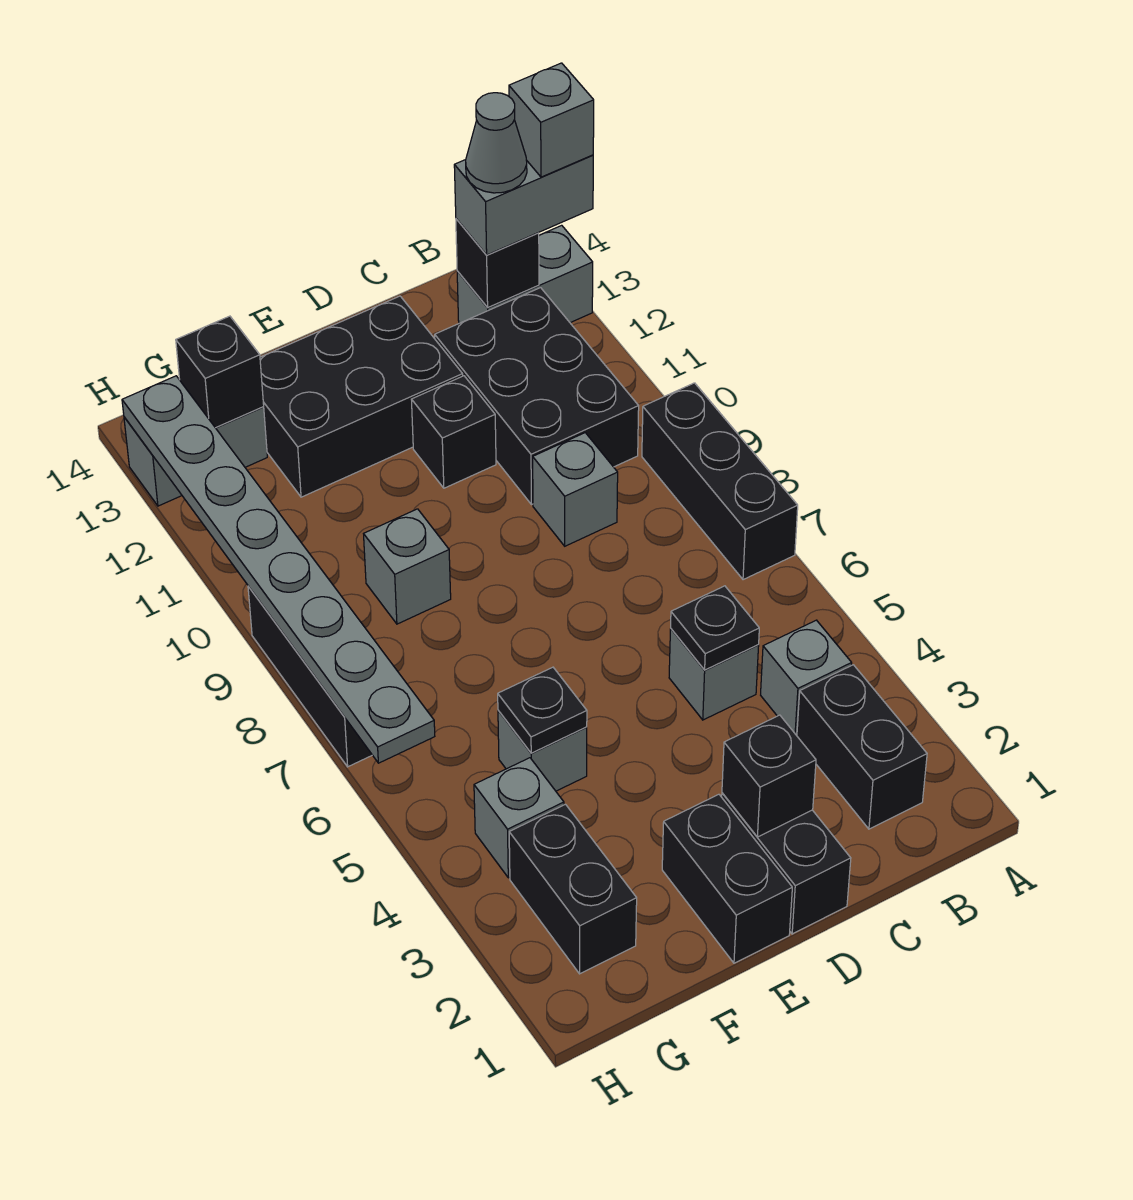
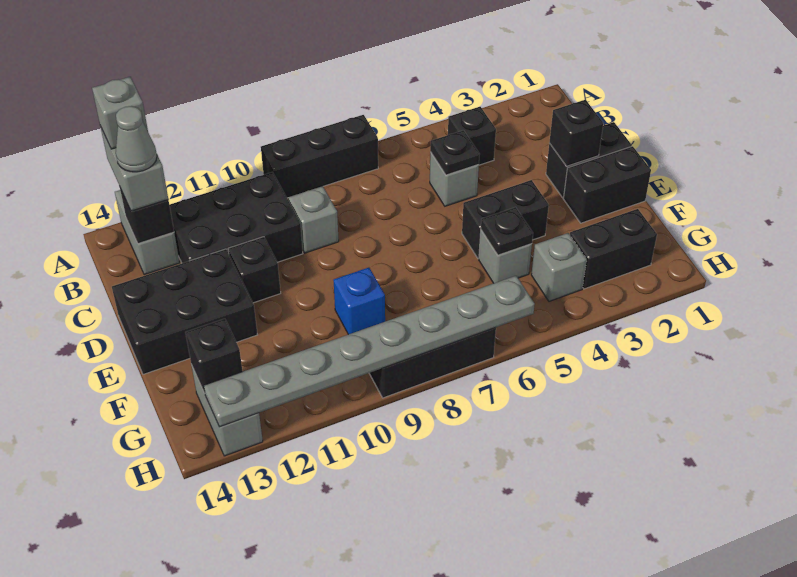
black brick B2:B3 level 1 -> black brick E4:E5 level 1
grey brick B4 level 1 -> black brick B4 level 1
black brick D12:F13 level 1 -> black brick D12:E14 level 1
grey brick F9 level 1 -> blue brick F9 level 1

